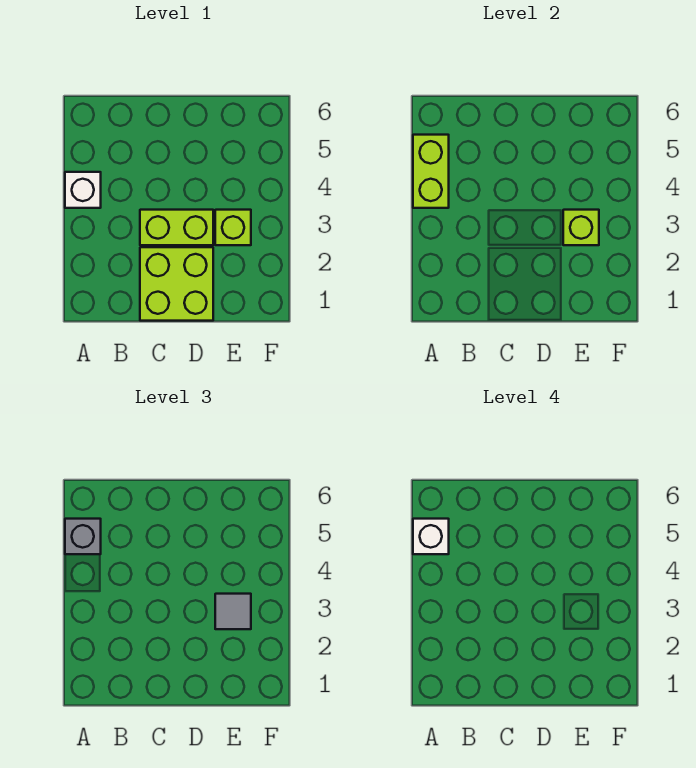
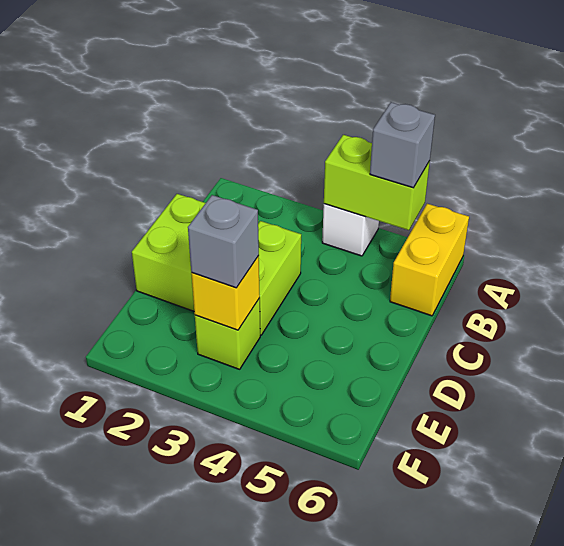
white brick A5 level 4 -> none
none -> yellow brick A6:B6 level 1
lime brick E3 level 2 -> yellow brick E3 level 2
grey tile E3 level 3 -> grey brick E3 level 3

